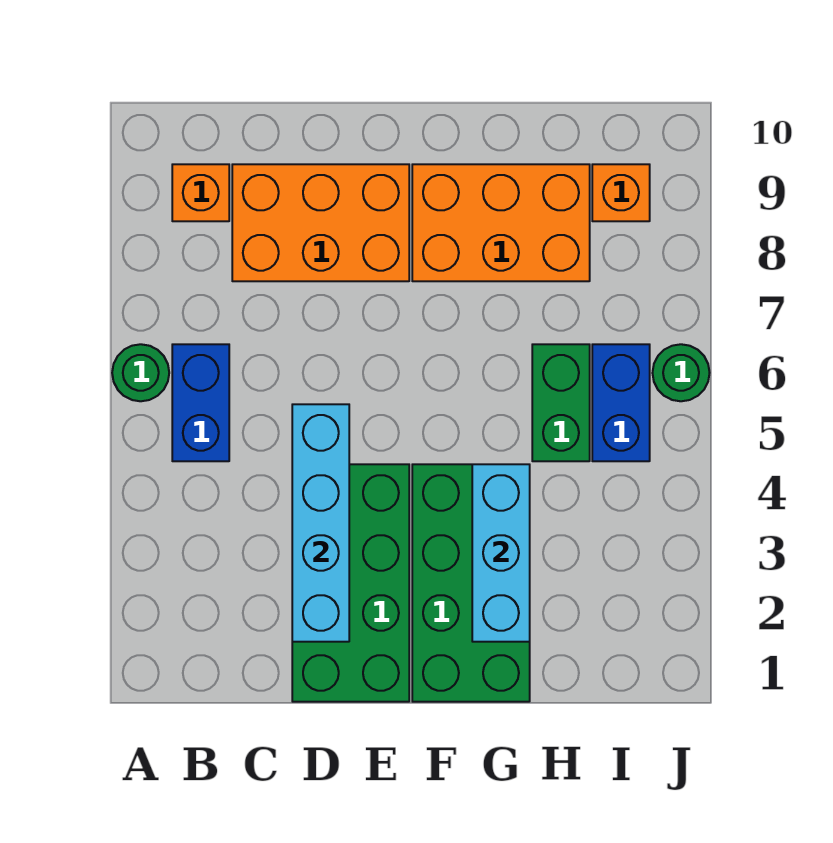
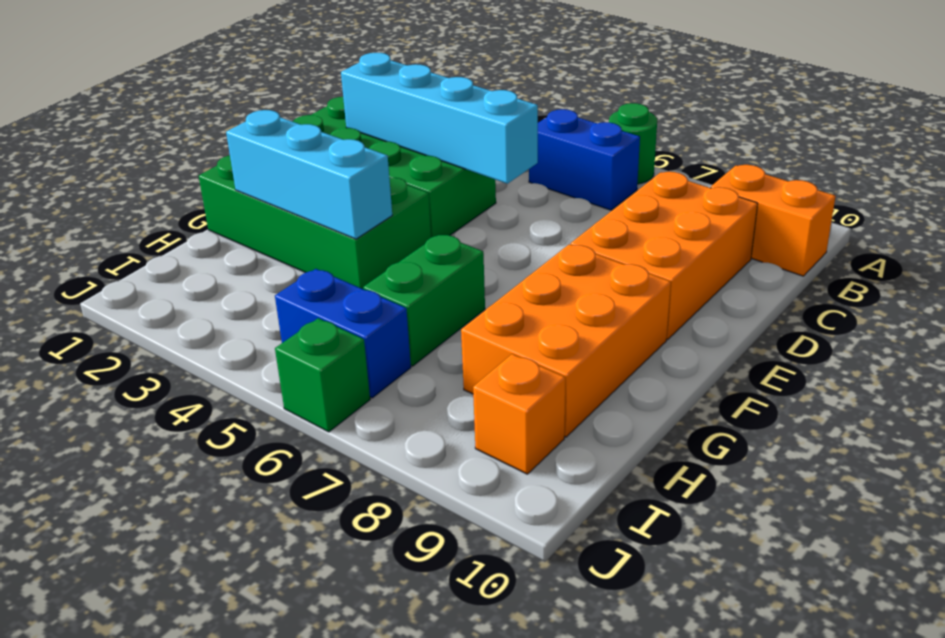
orange brick B9 level 1 -> orange brick B9:B10 level 1
green brick H5:H6 level 1 -> green brick G6:H6 level 1
green round brick J6 level 1 -> green brick J6 level 1

